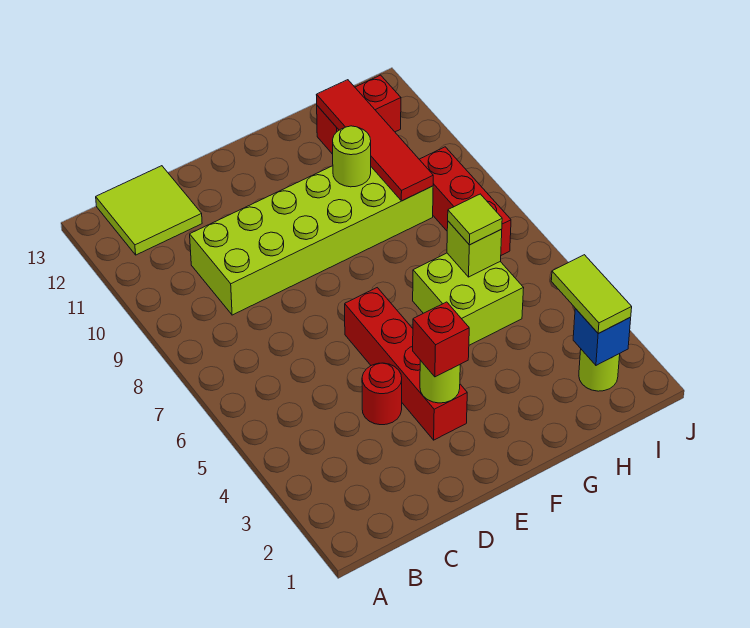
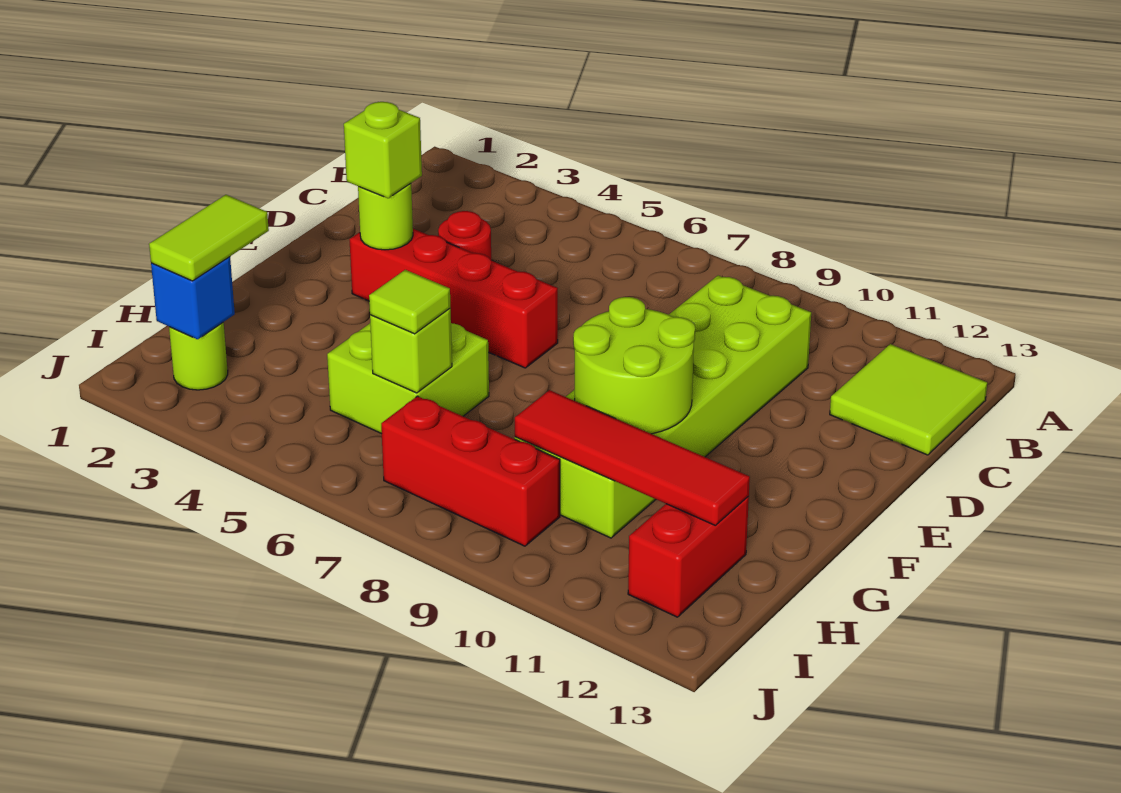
red brick E3 level 3 -> lime brick E3 level 3
lime round brick G10 level 2 -> lime round brick F9:G10 level 2
lime tile I2:I3 level 3 -> lime tile H2:I2 level 3

